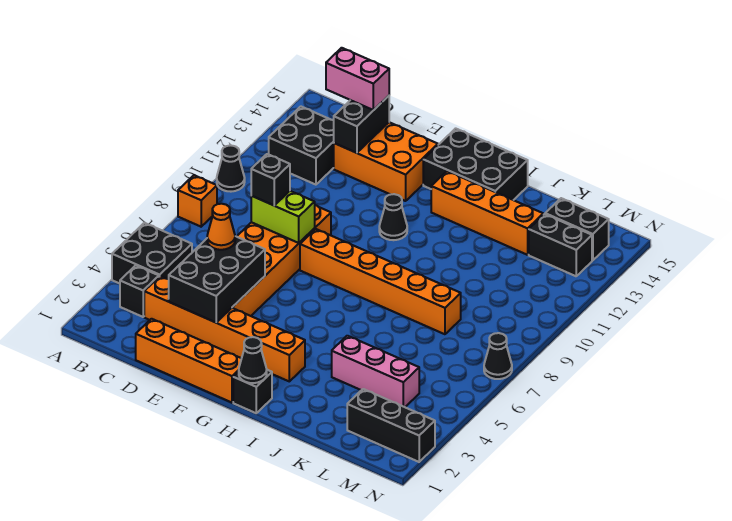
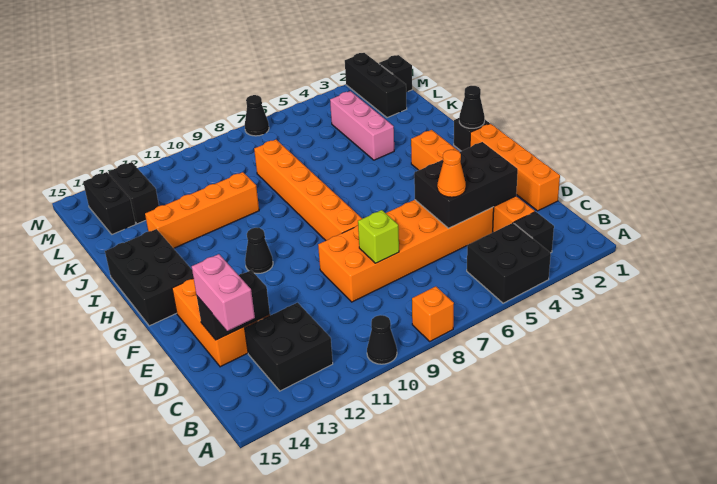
lime brick D8:E8 level 2 -> lime brick D8 level 2
black brick D8 level 3 -> black brick M1 level 1
orange brick H13:K13 level 1 -> orange brick J10:J13 level 1

